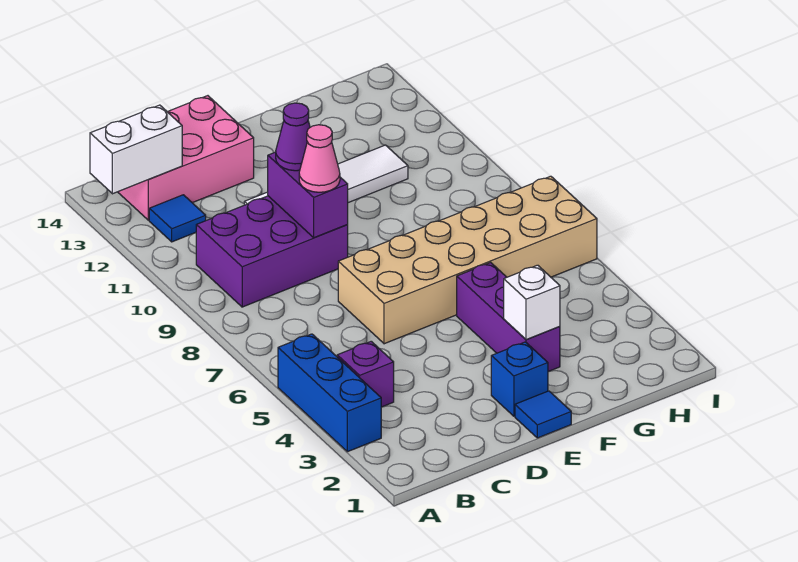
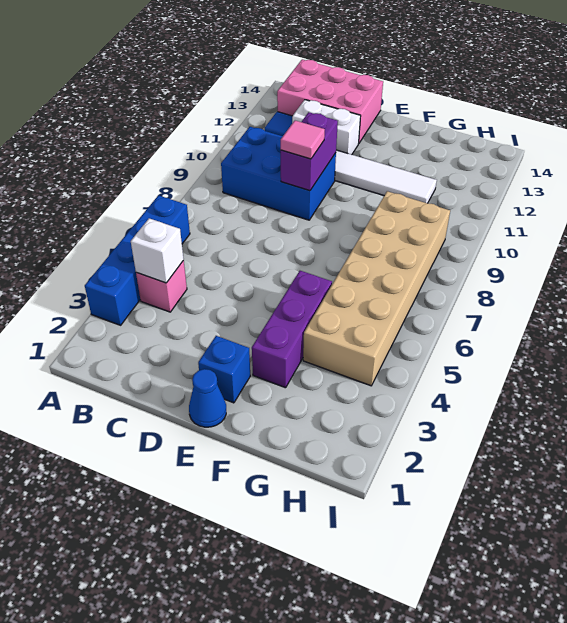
blue brick A3:A5 level 1 -> blue brick A3:A6 level 1
white brick A13:B13 level 2 -> white brick C12:D12 level 1
purple brick B4 level 1 -> pink brick B4 level 1
purple brick B9:D10 level 1 -> blue brick B9:D10 level 1
tan brick D6:I7 level 1 -> tan brick G4:H9 level 1
pink cone D9 level 3 -> pink tile D9 level 3
purple cone D10 level 3 -> none
blue tile E1 level 1 -> blue cone E1 level 1
white brick F3 level 2 -> white brick B4 level 2

